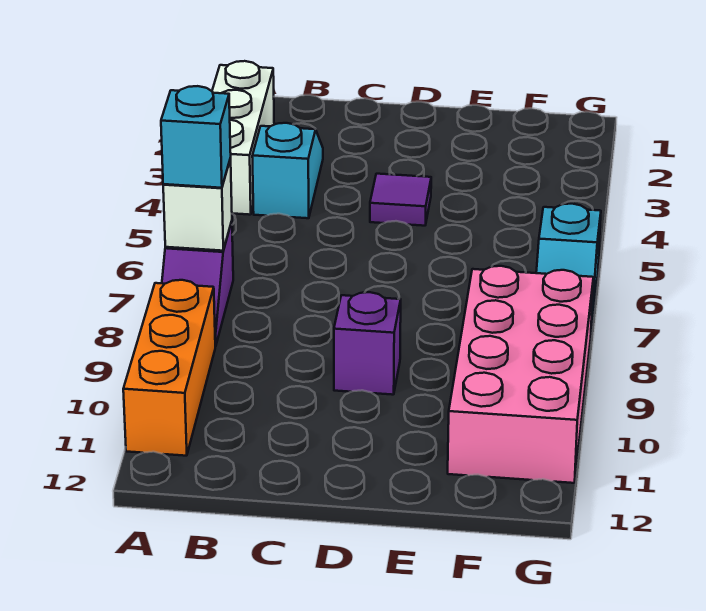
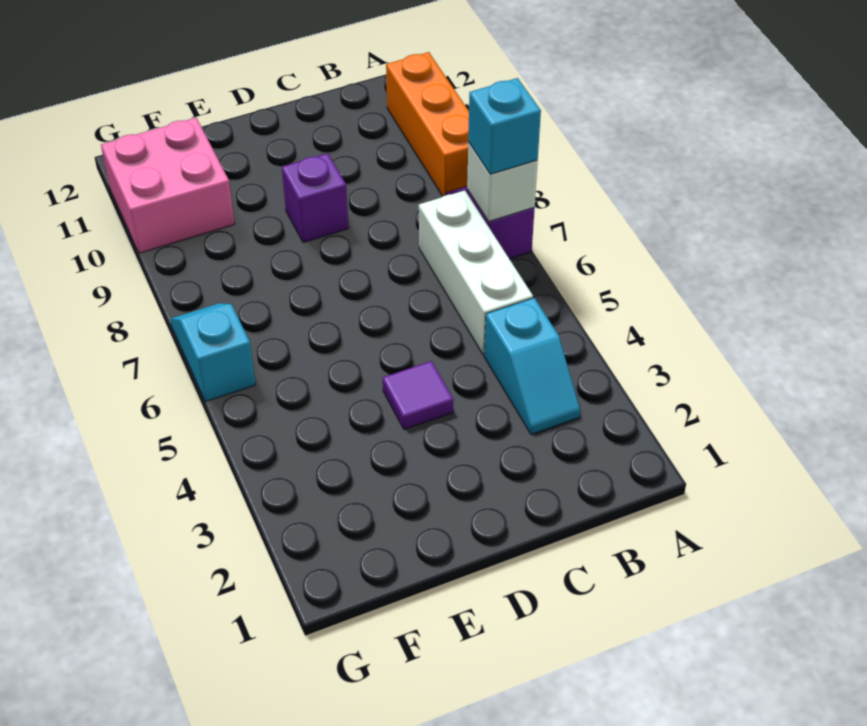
white brick A2:A4 level 1 -> white brick B5:B7 level 1
pink brick F8:G11 level 1 -> pink brick F10:G11 level 1

